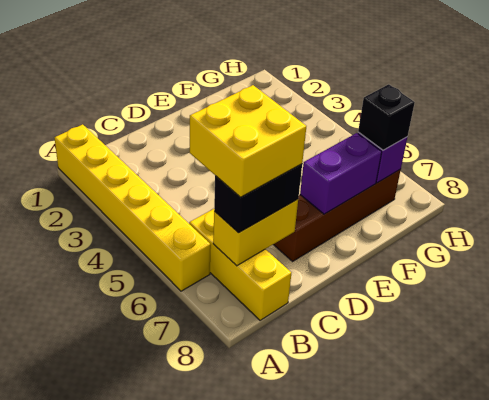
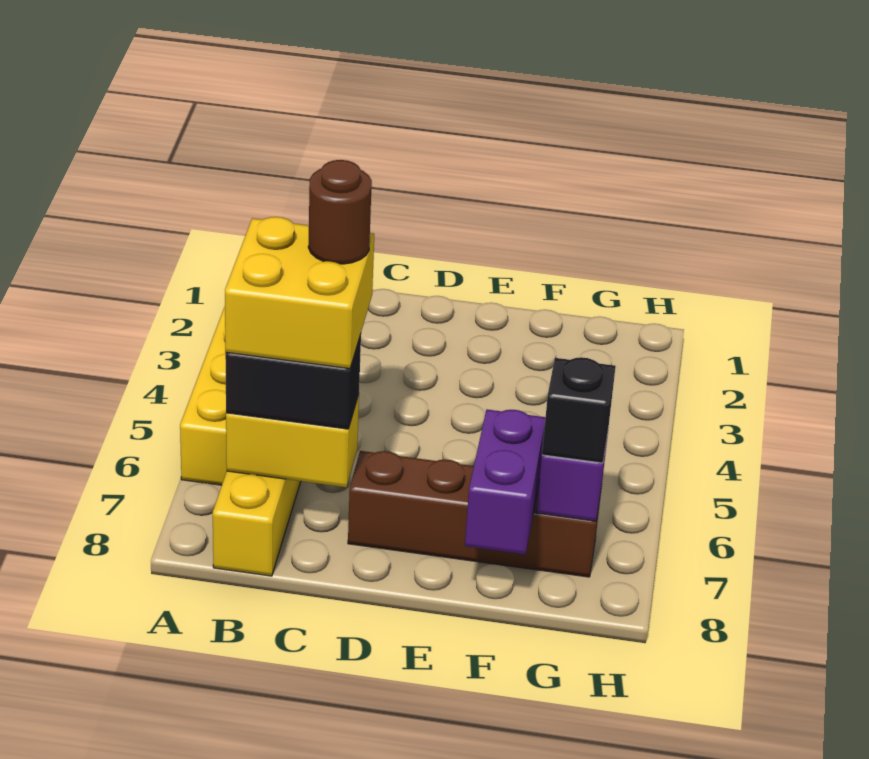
none -> brown round brick C6 level 5
purple brick E7:F7 level 2 -> purple brick F7:F8 level 2

